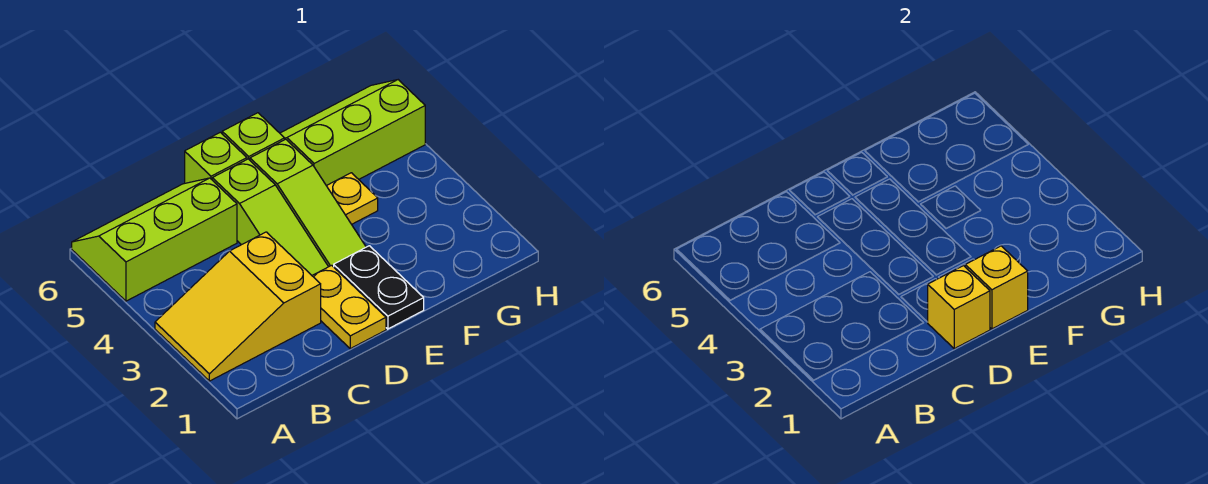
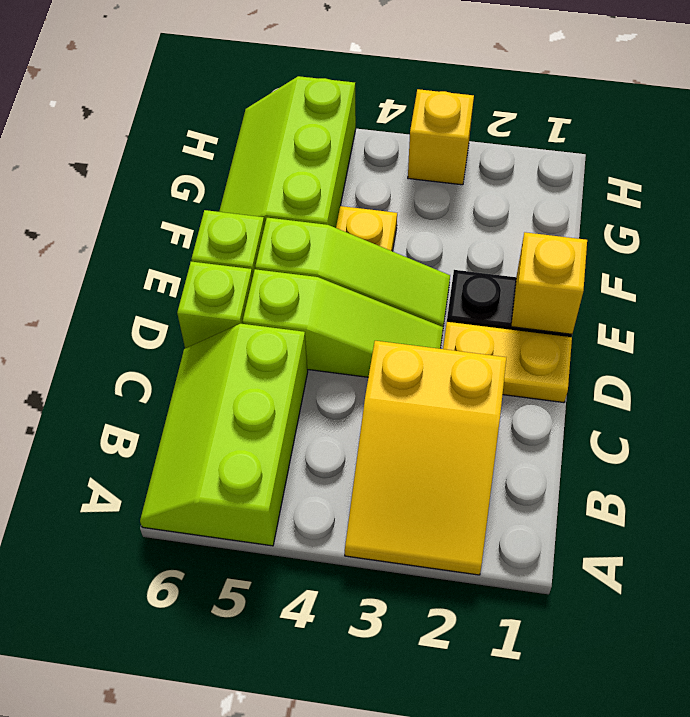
yellow brick D1 level 2 -> yellow brick H3 level 1

